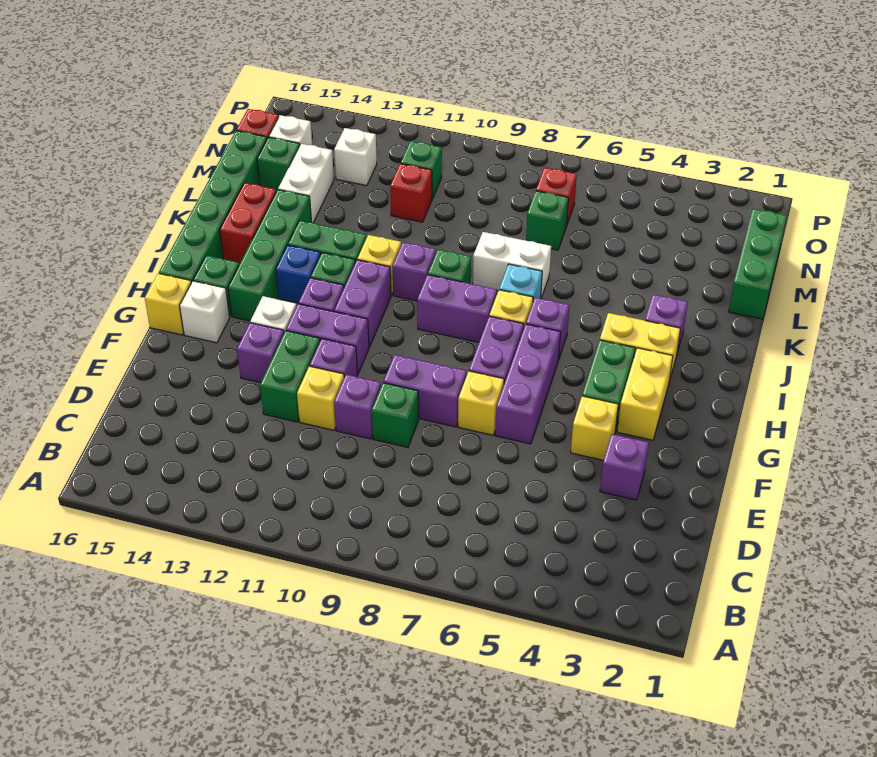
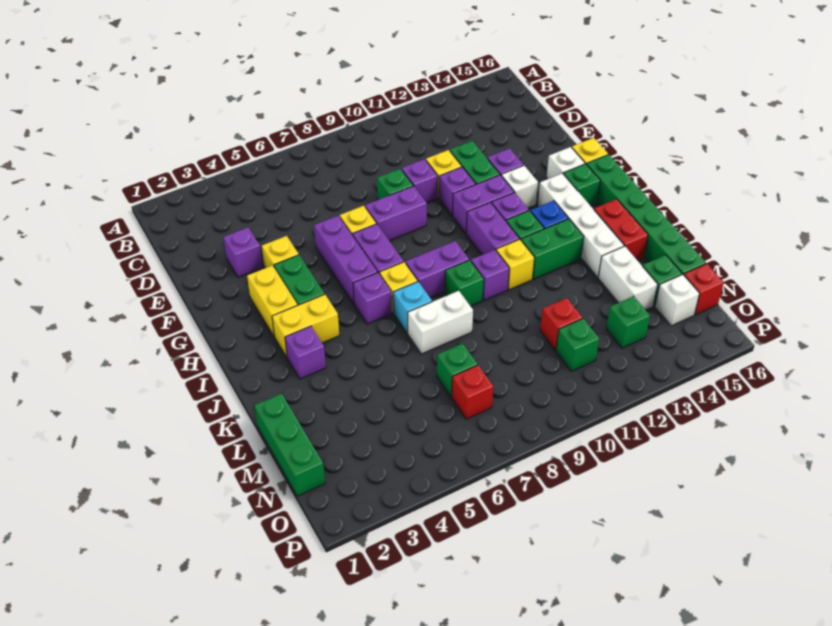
green brick H14:K14 level 1 -> white brick H14:K14 level 1
white brick N13 level 1 -> green brick N13 level 1

